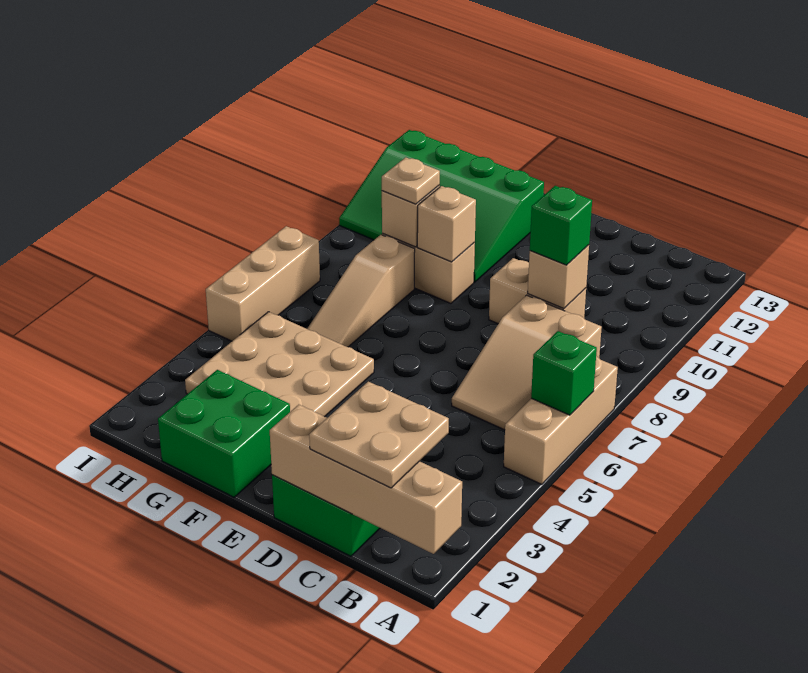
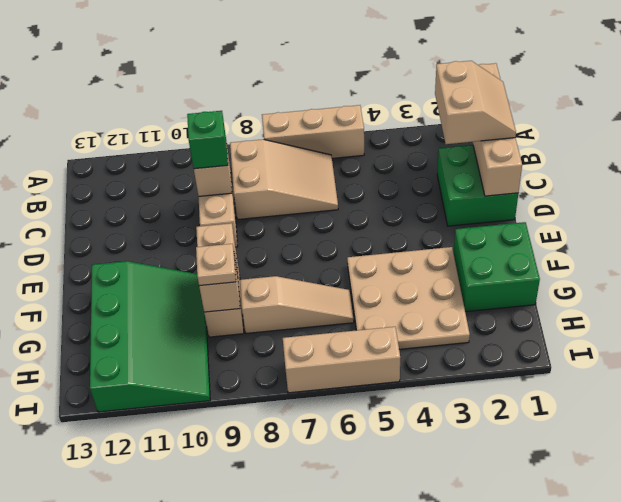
green brick A6 level 2 -> none
tan plate B1:C2 level 3 -> tan slope B1:C2 level 3 top 2

